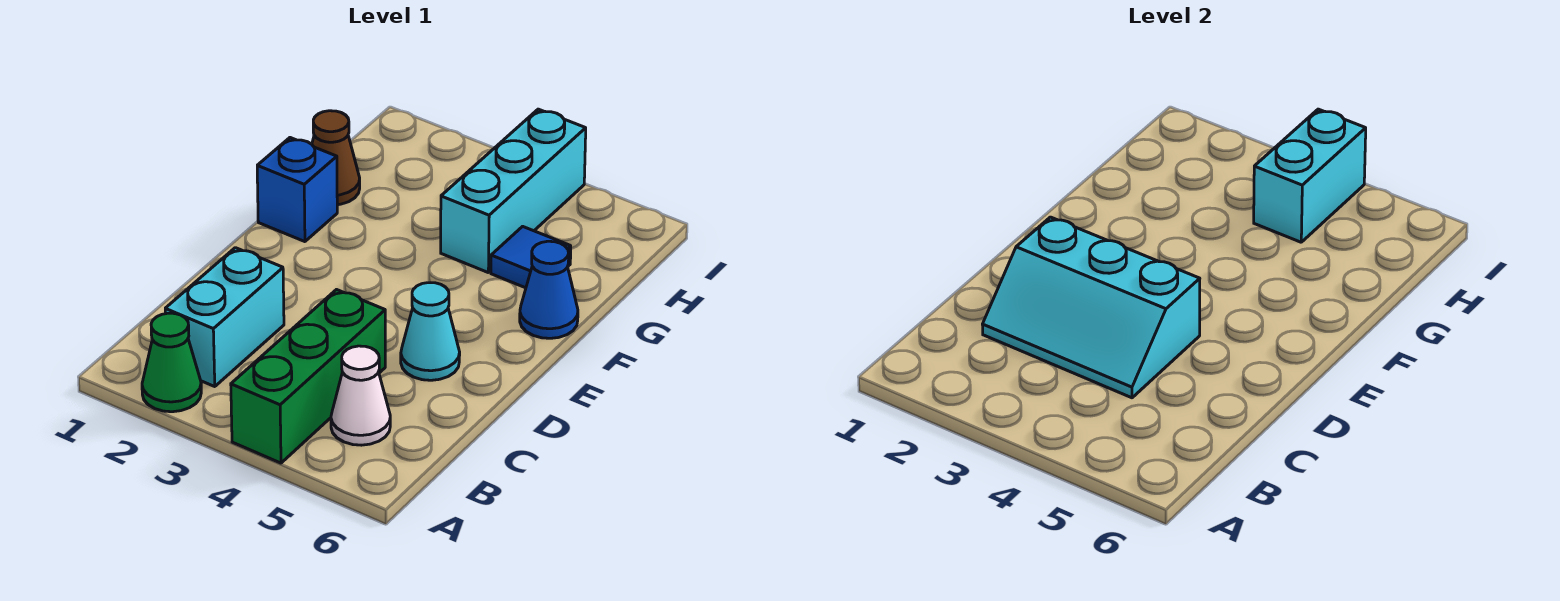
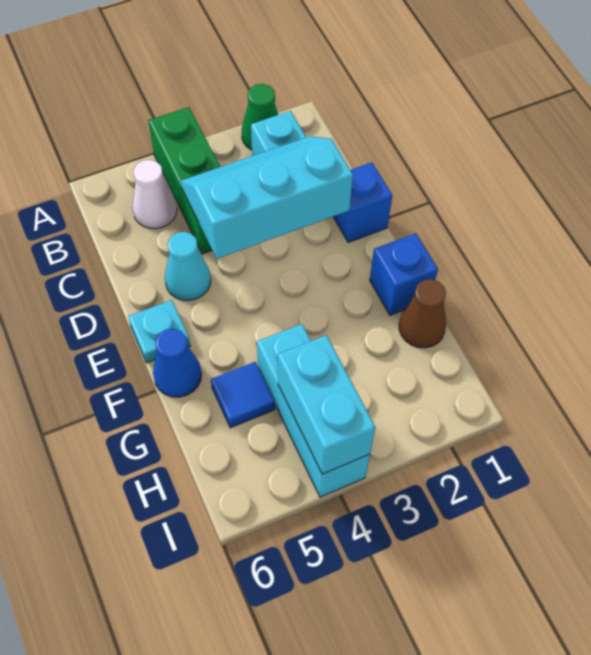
none -> blue brick D1 level 1
none -> cyan plate E6 level 1

